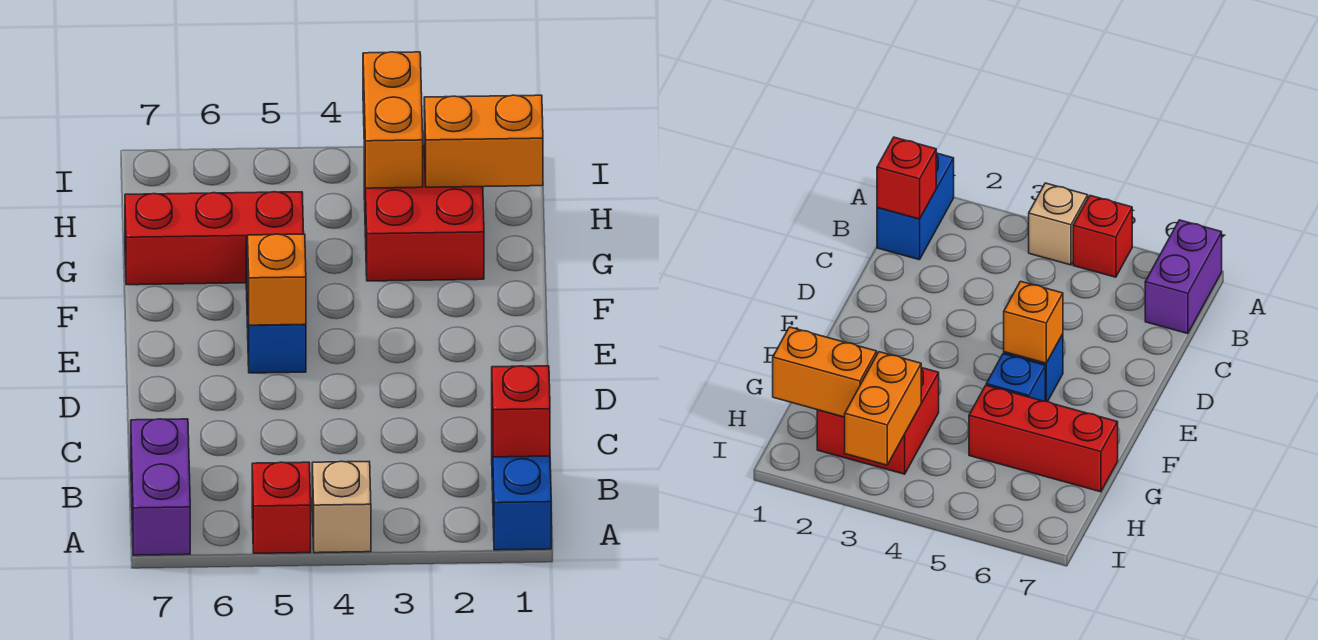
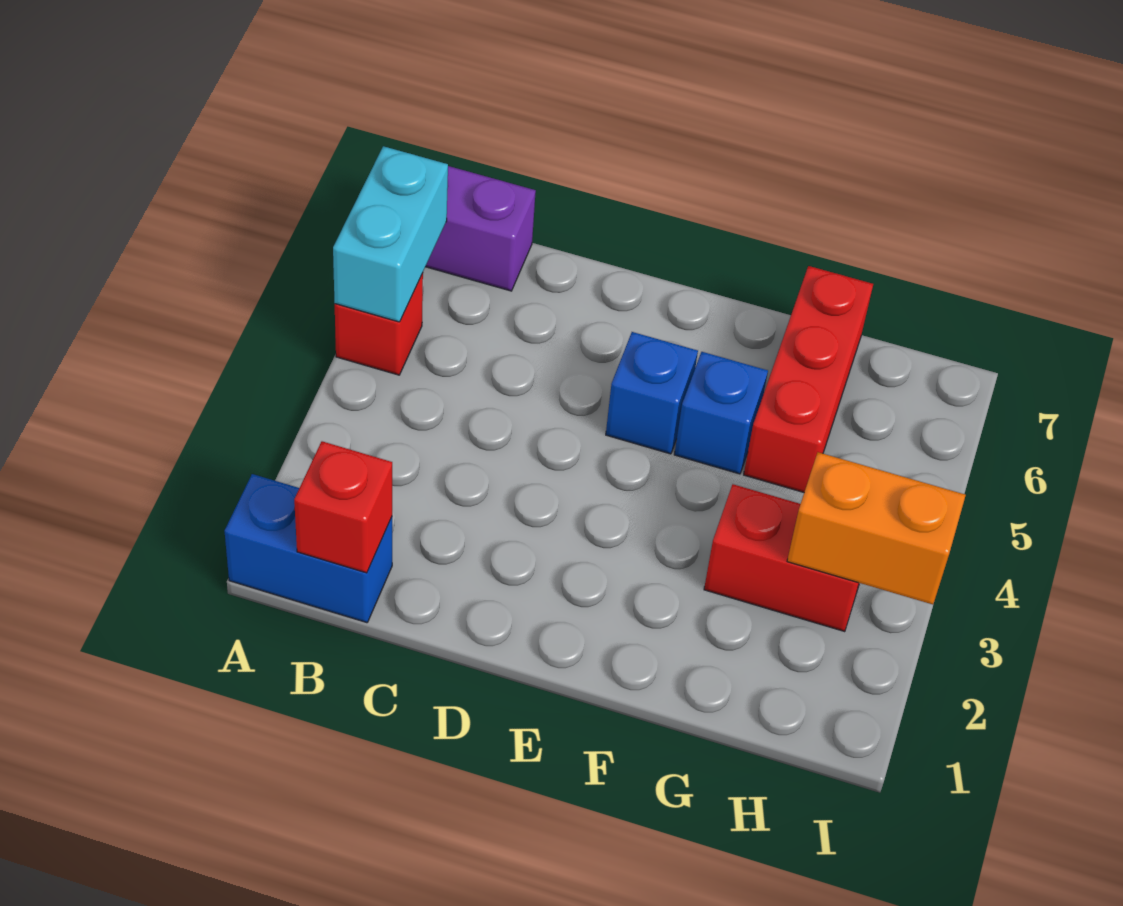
tan brick A4 level 1 -> none
none -> cyan brick A5:A6 level 2
orange brick E5 level 2 -> none
red brick G2:H3 level 1 -> red brick G3:H3 level 1
orange brick H1:H2 level 2 -> none

